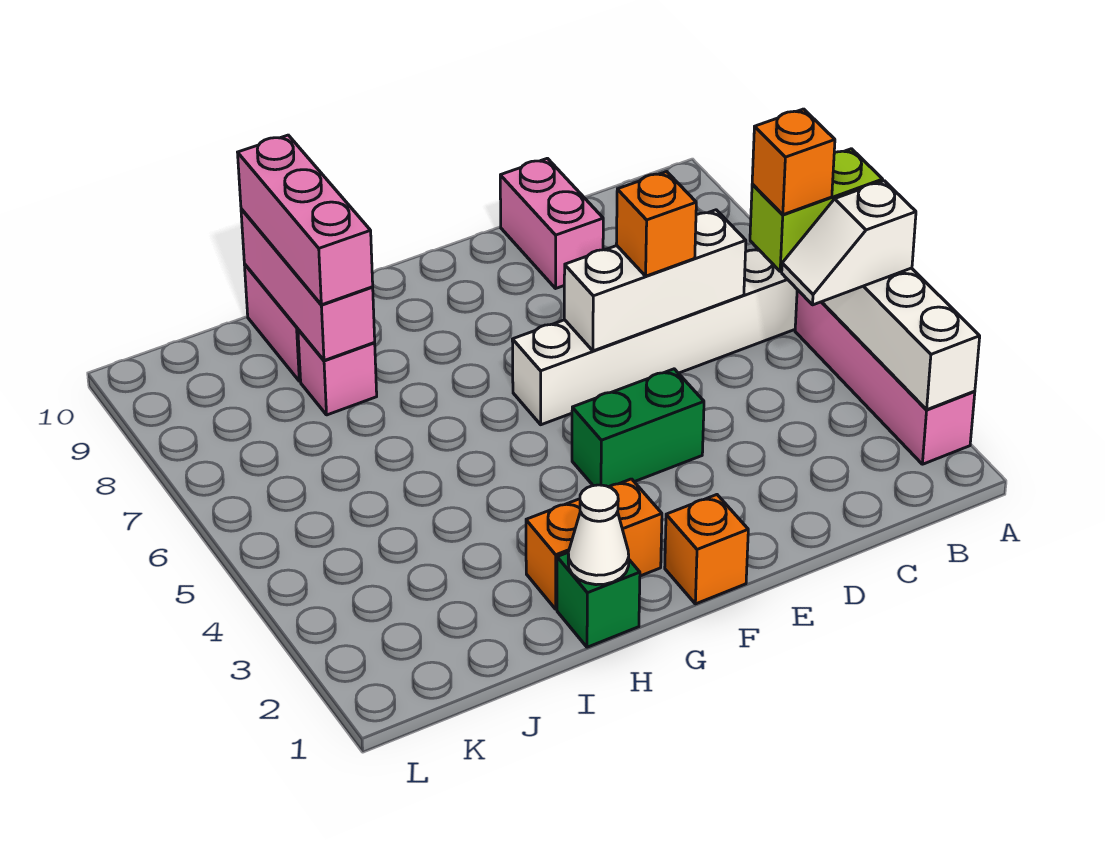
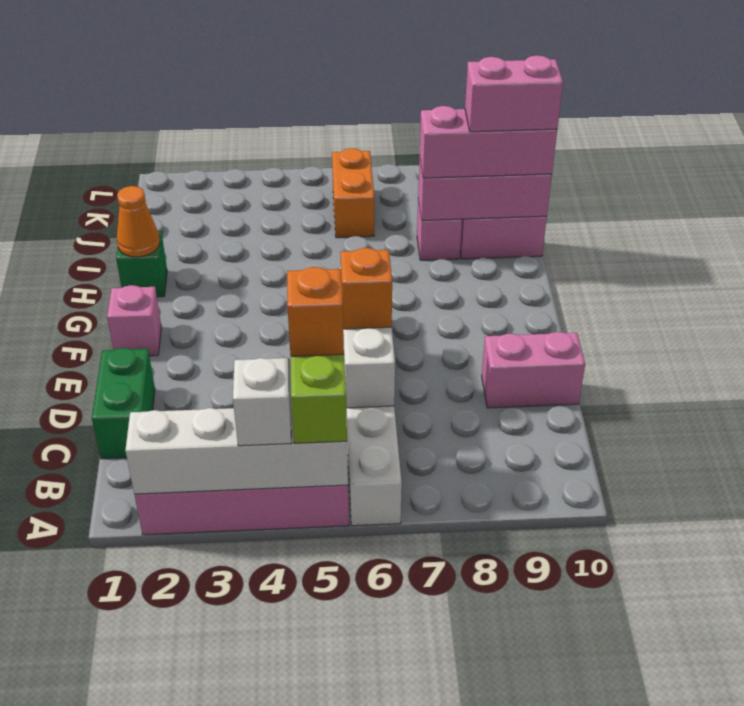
green brick E4:F4 level 1 -> green brick C1:D1 level 1
orange brick F1 level 1 -> pink brick F1 level 1
orange brick G2:H2 level 1 -> orange brick J6:K6 level 1
white cone H1 level 2 -> orange cone H1 level 2
none -> pink brick I9:I10 level 4

